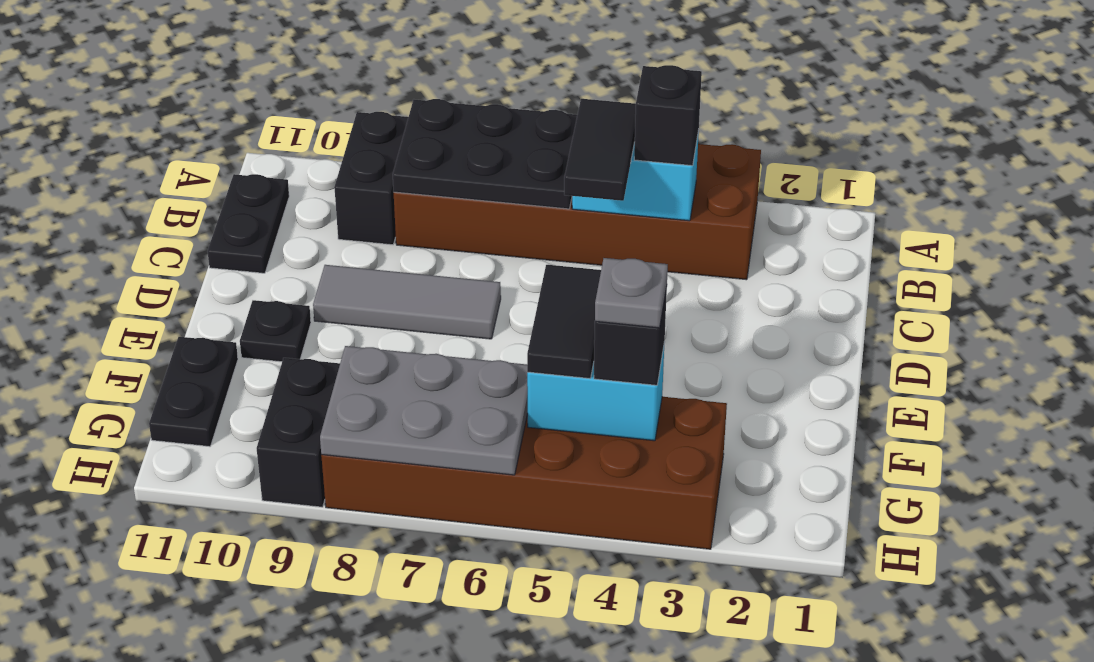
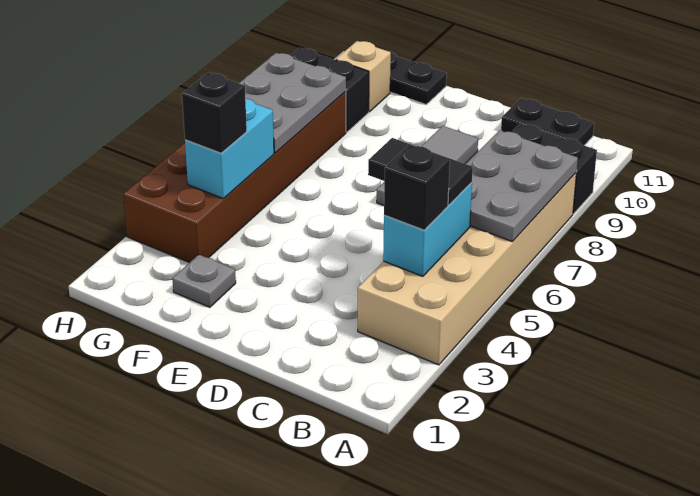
brown brick A3:B8 level 1 -> tan brick A3:B8 level 1
black plate A6:B8 level 2 -> grey plate A6:B8 level 2
black plate E10 level 1 -> none
black tile F5:G5 level 3 -> none
grey plate G4 level 4 -> grey plate F2 level 1
none -> tan brick G10 level 1

